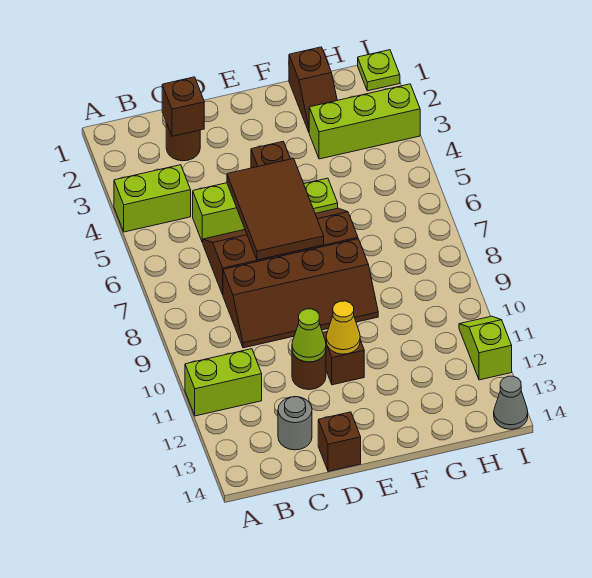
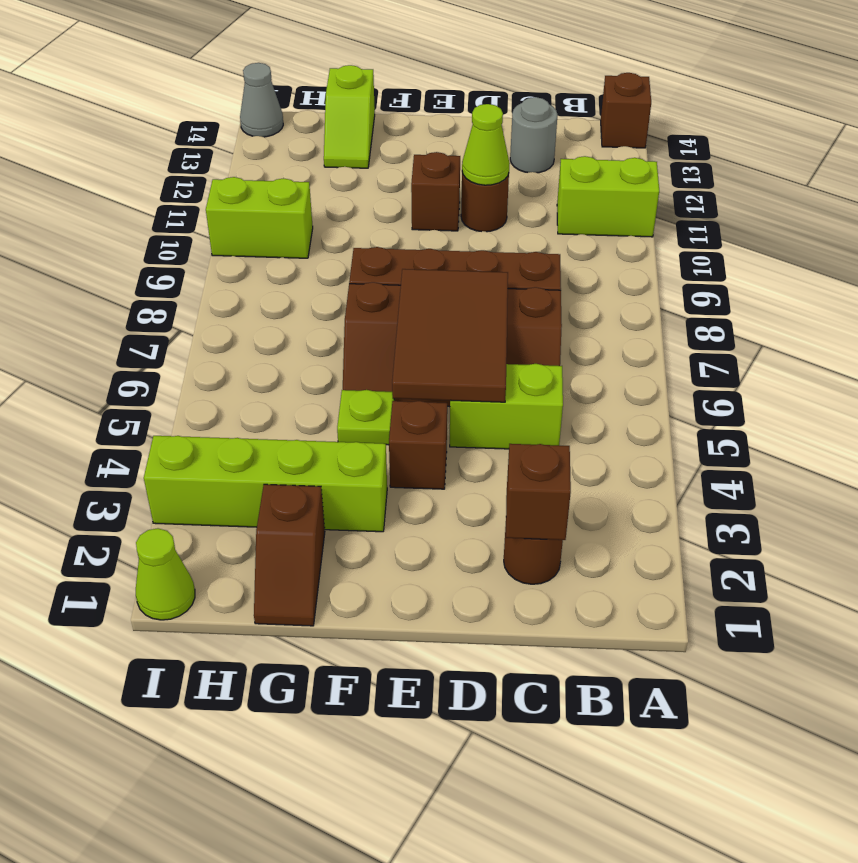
lime brick A4:B4 level 1 -> lime brick H10:I10 level 1
brown brick D14 level 1 -> brown brick A14 level 1
yellow cone E11 level 2 -> none
brown slope G1:G2 level 1 top 1 -> brown slope G1:G2 level 1 top 2
lime brick G3:I3 level 1 -> lime brick F3:I3 level 1
lime plate I1 level 1 -> lime cone I1 level 1
lime slope I11:I12 level 1 top 12 -> lime slope G13:G14 level 1 top 14

